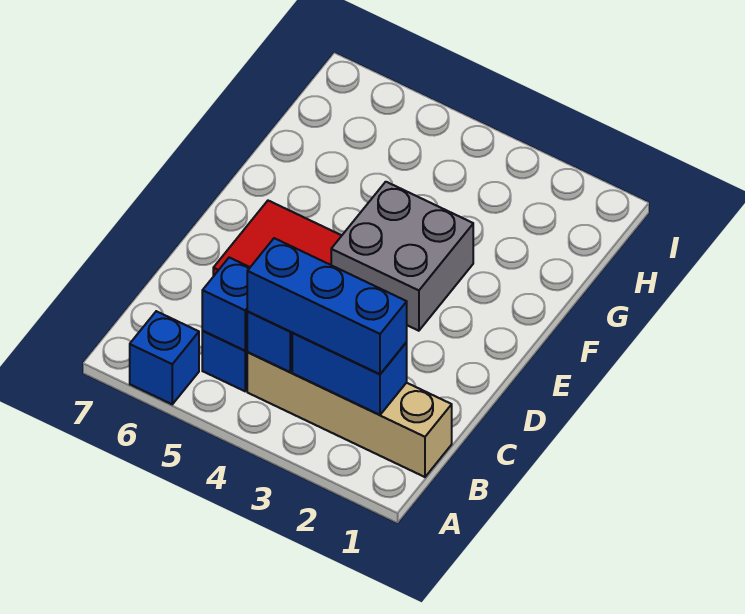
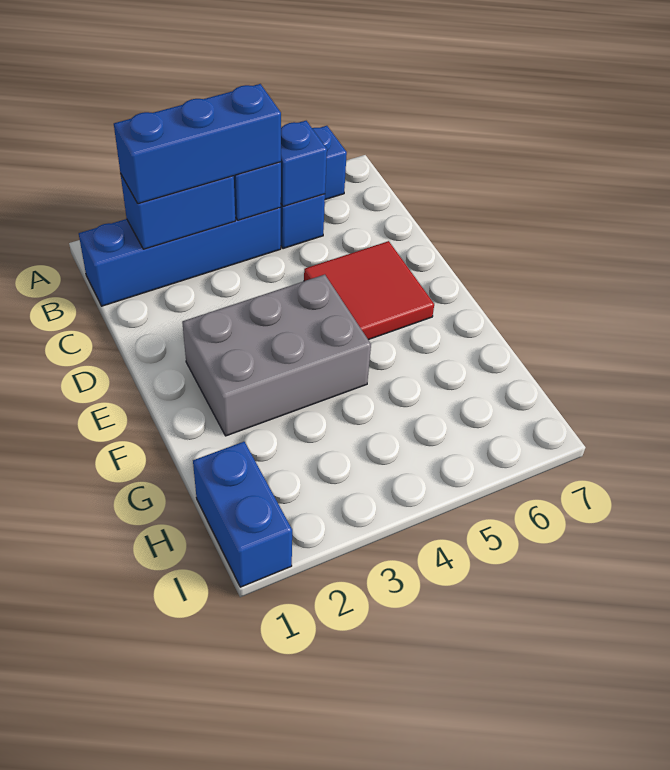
tan brick B1:B4 level 1 -> blue brick B1:B4 level 1
grey brick E3:F4 level 1 -> grey brick E2:F4 level 1
none -> blue brick H1:I1 level 1

